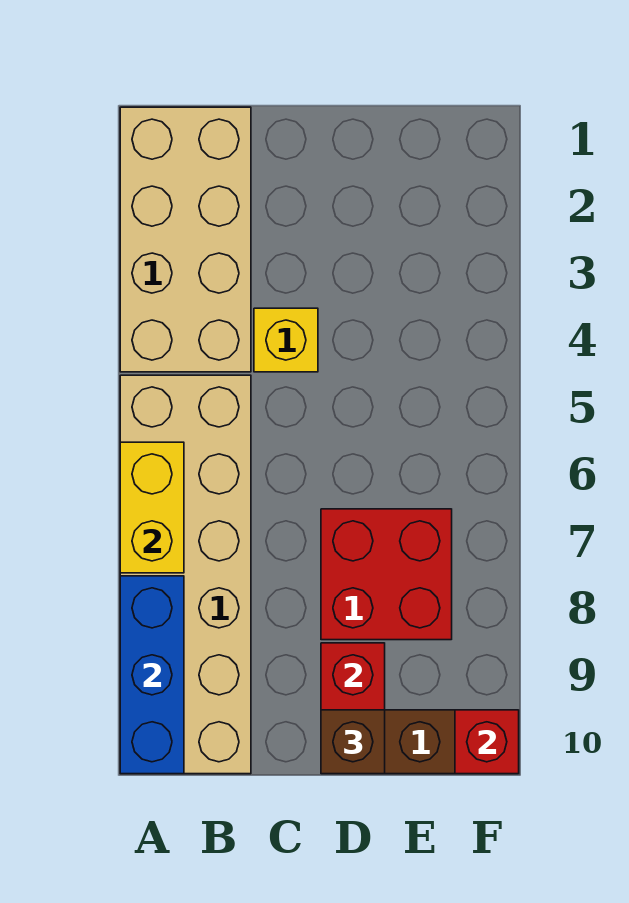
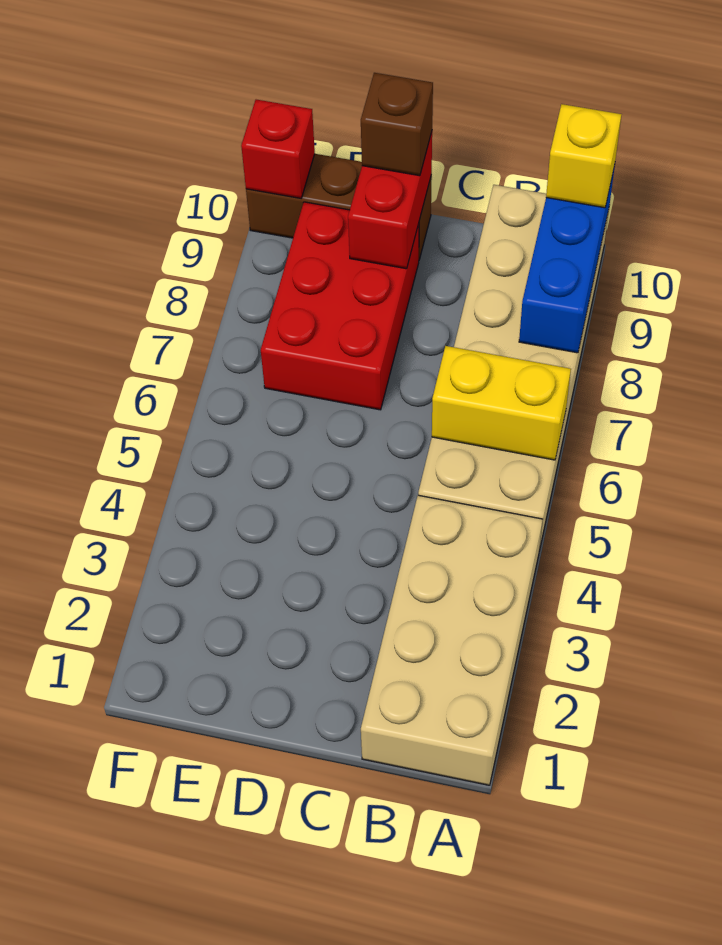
yellow brick A6:A7 level 2 -> yellow brick A6:B6 level 2
yellow brick C4 level 1 -> yellow brick A10 level 3
red brick D7:E8 level 1 -> red brick D7:E9 level 1

